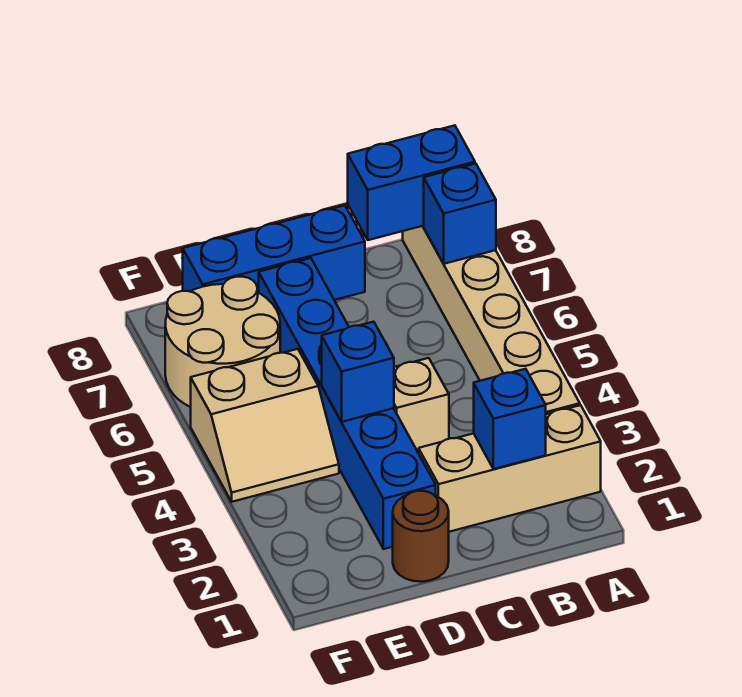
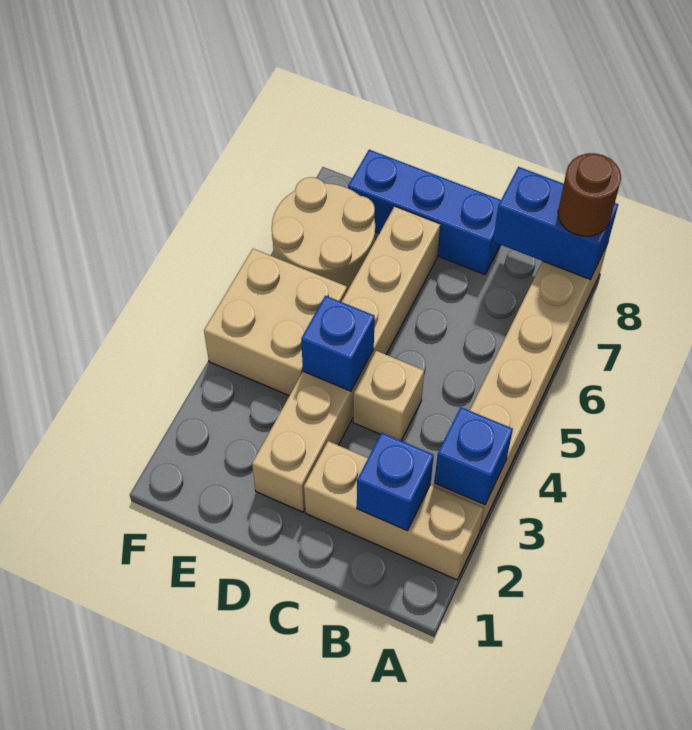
blue brick A7 level 2 -> blue brick A3 level 2
brown round brick D1 level 1 -> brown round brick A8 level 3
blue brick D2:D7 level 1 -> tan brick D2:D7 level 1
tan slope E4:F5 level 1 top 5 -> tan brick E4:F5 level 1

